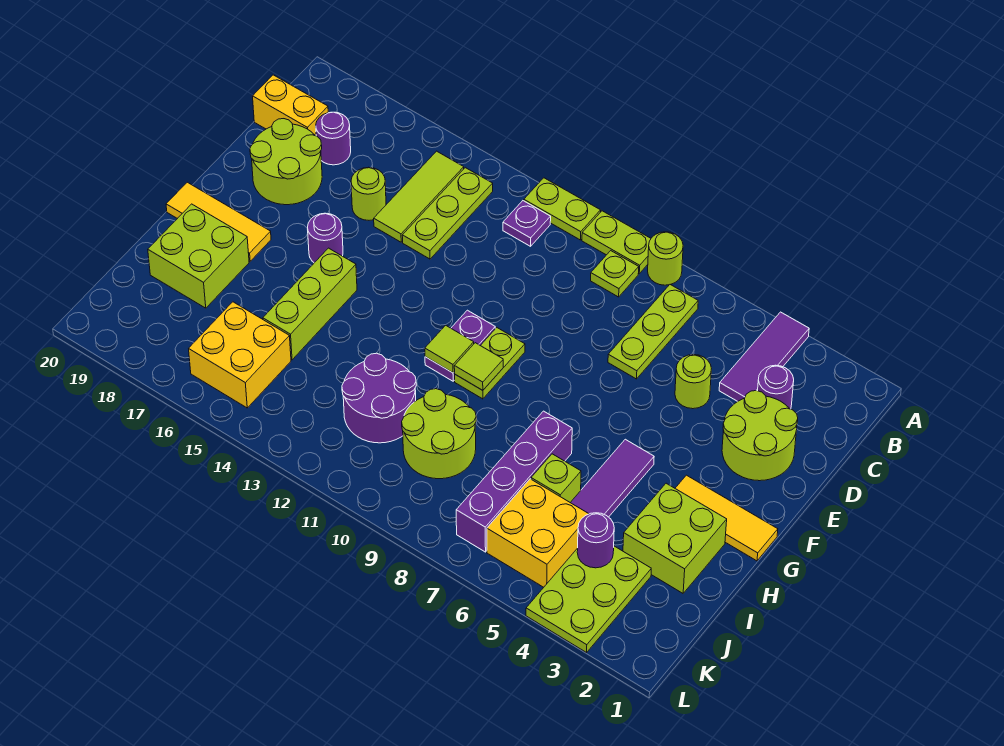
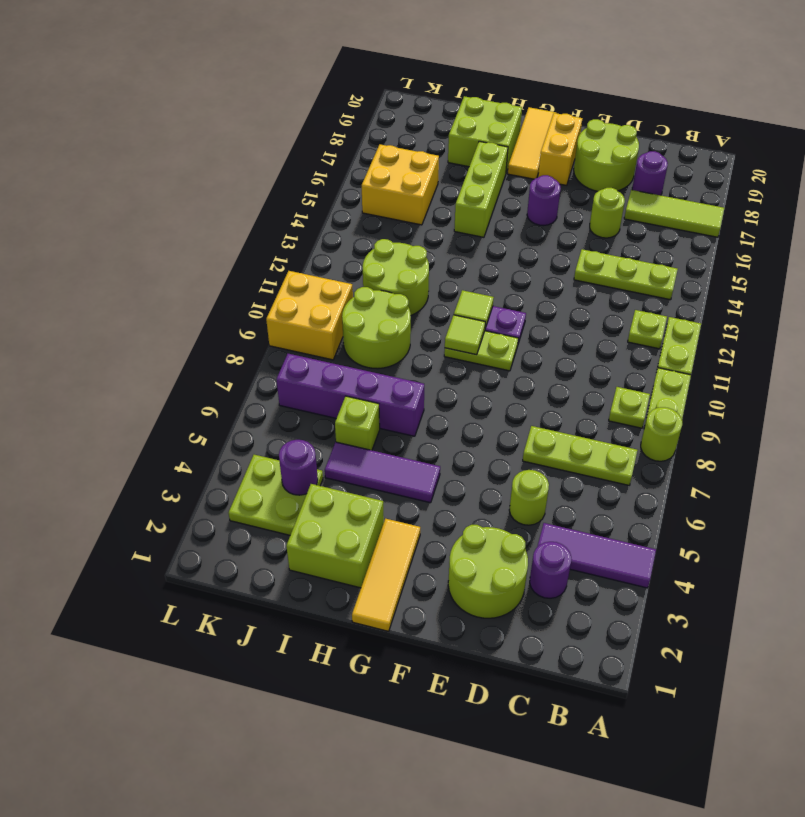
purple plate B12 level 1 -> lime plate B12 level 1
lime tile B15:D15 level 1 -> lime tile A17:C17 level 1
yellow brick C19:C20 level 1 -> yellow brick F18:F19 level 1
lime brick G15:I15 level 1 -> lime brick H15:H17 level 1
purple round brick I11:J12 level 1 -> lime round brick I11:J12 level 1
lime plate J3:L4 level 1 -> lime plate J3:K4 level 1
yellow brick J5:K6 level 1 -> yellow brick K9:L10 level 1

